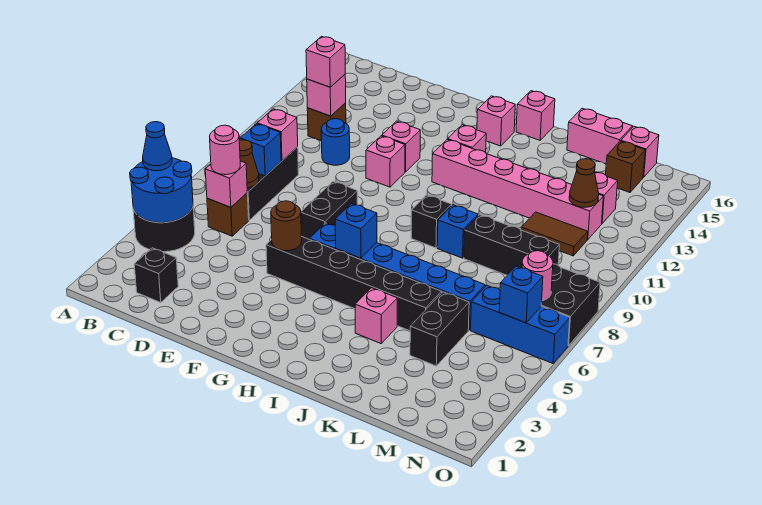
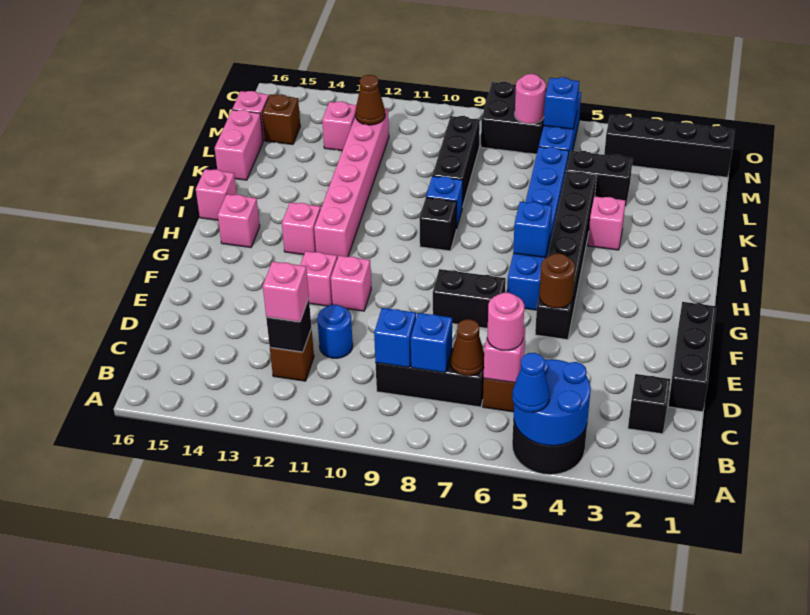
pink brick C9 level 2 -> blue brick C9 level 2
pink brick C12 level 2 -> black brick C12 level 2
none -> black brick D1:F1 level 1
brown tile L11:M11 level 1 -> none
none -> black brick N1:N4 level 1

